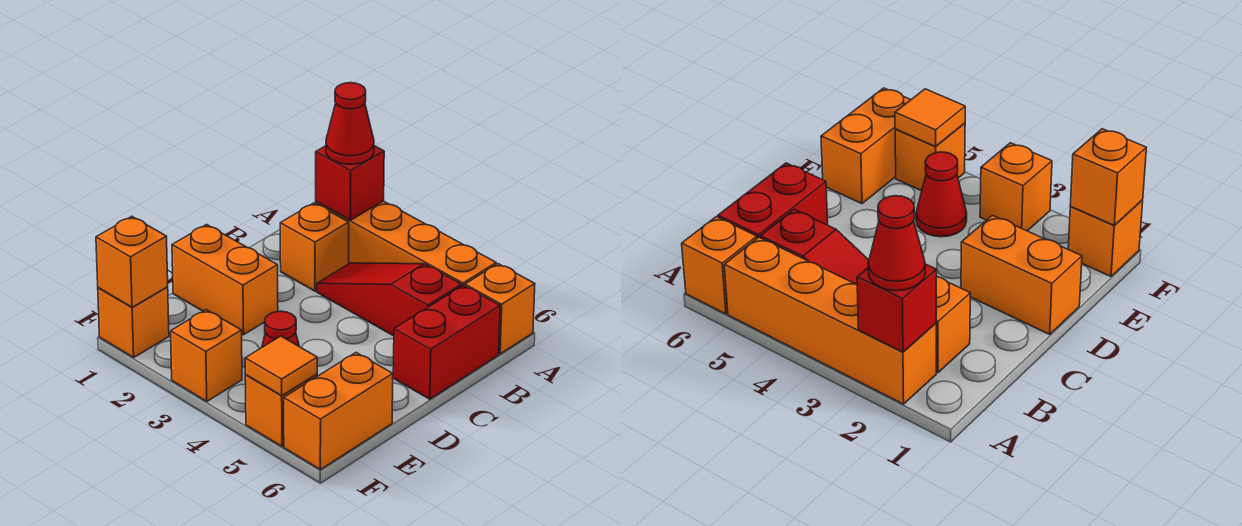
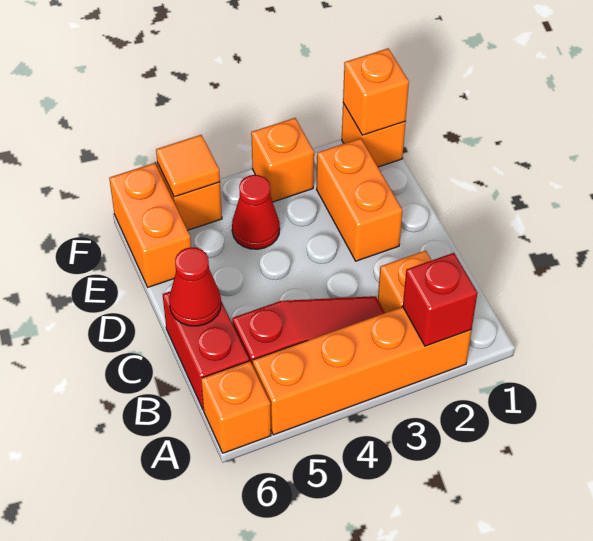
red cone A2 level 3 -> red cone C6 level 2
orange brick D1:D2 level 1 -> orange brick D2:E2 level 1

